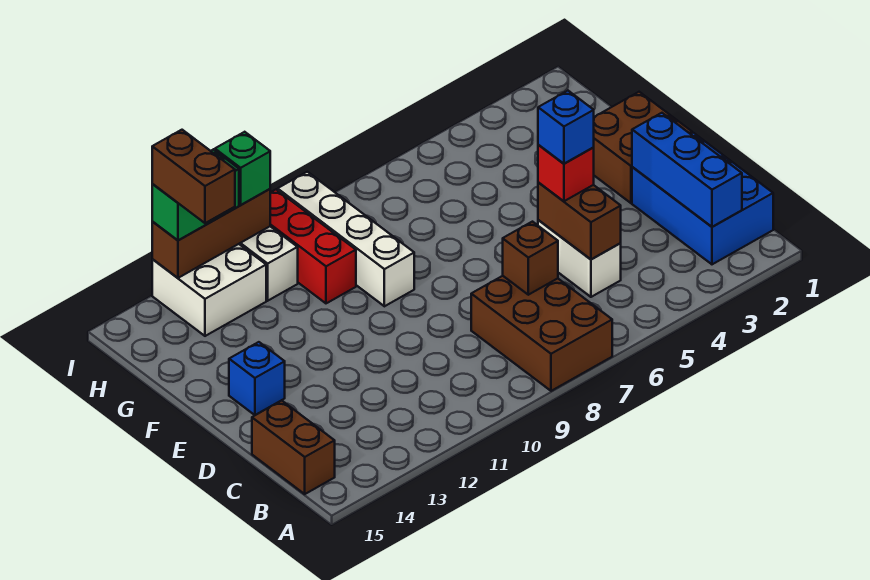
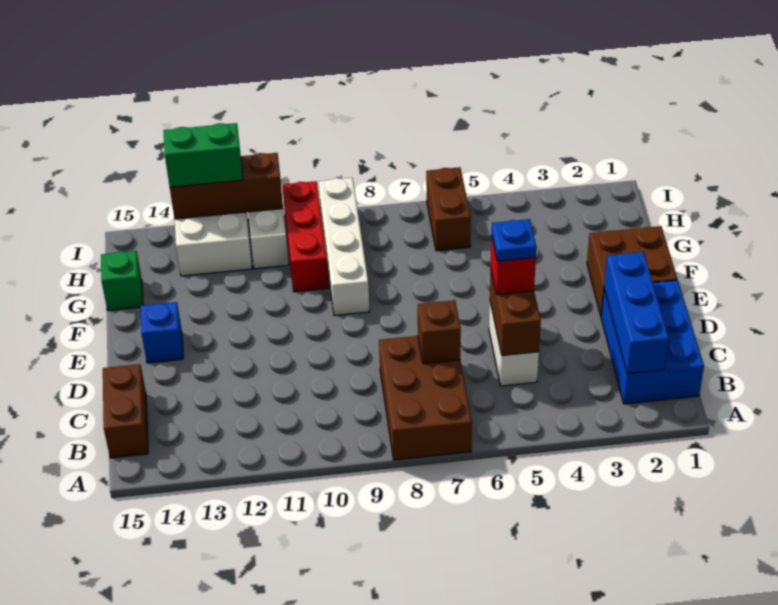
blue brick D5 level 4 -> blue plate D5 level 4
brown brick H13:I13 level 4 -> brown brick H6:I6 level 1
green brick I11 level 3 -> green brick G15 level 1

